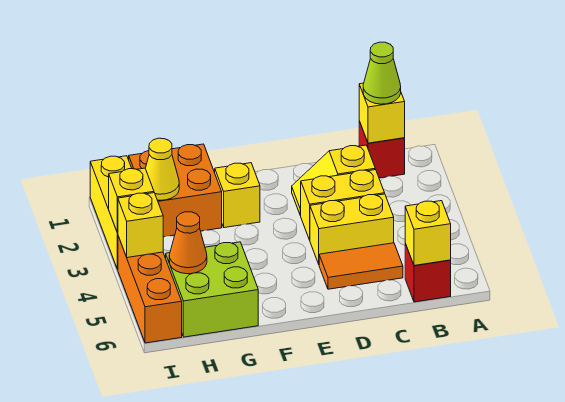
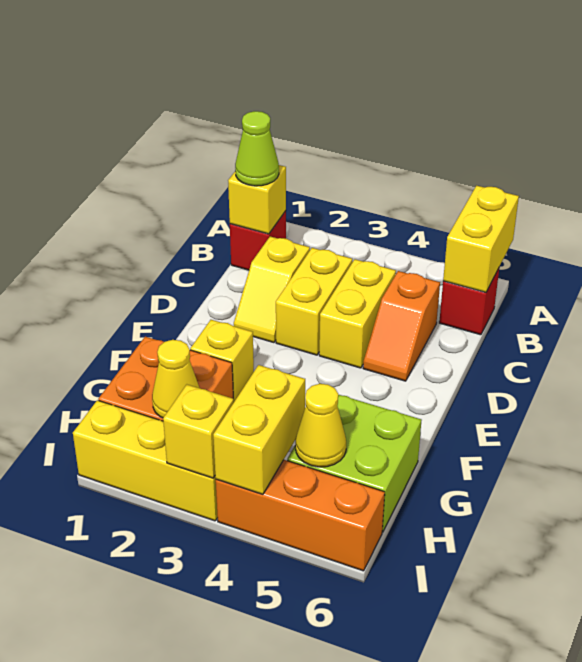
yellow brick B6 level 2 -> yellow brick A6:B6 level 2
orange tile C5:D5 level 1 -> orange slope C5:D5 level 1 top C
orange cone H5 level 2 -> yellow cone H5 level 2
yellow brick I4 level 2 -> yellow brick H4:I4 level 2

